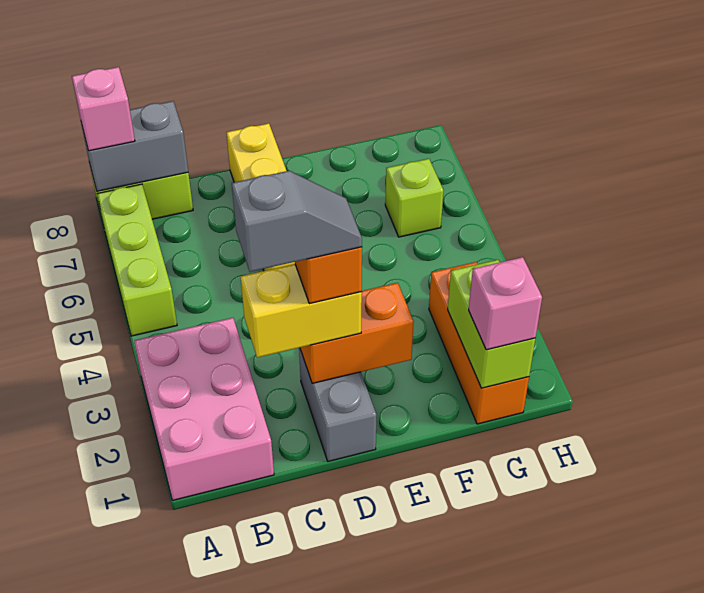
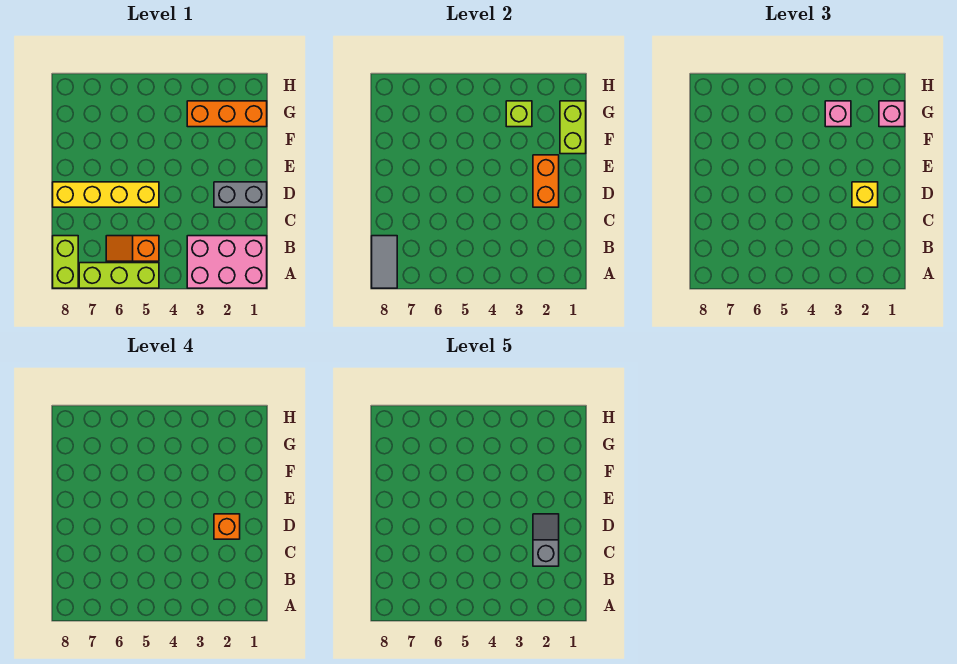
grey brick A8:B8 level 2 -> grey tile A8:B8 level 2
pink brick A8 level 3 -> pink brick G3 level 3
none -> orange slope B5:B6 level 1 top 5
yellow brick C2:D2 level 3 -> yellow brick D2 level 3
lime brick G1:G2 level 2 -> lime brick F1:G1 level 2
lime brick G6 level 1 -> lime brick G3 level 2

